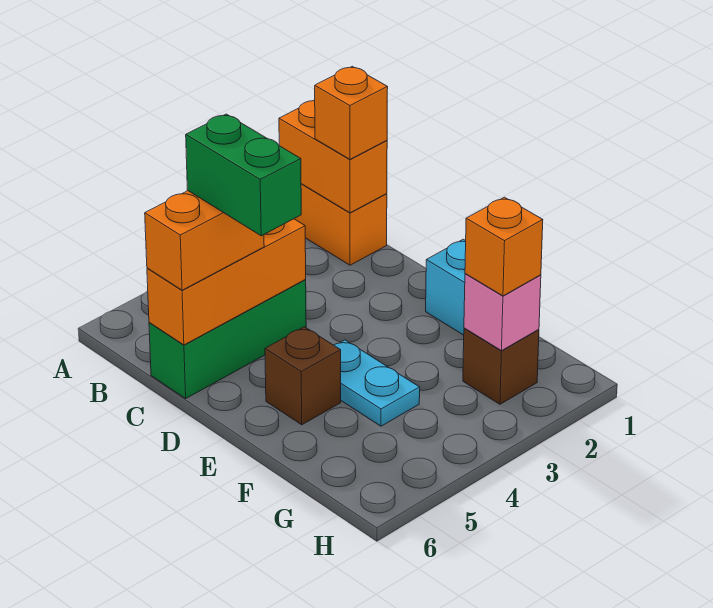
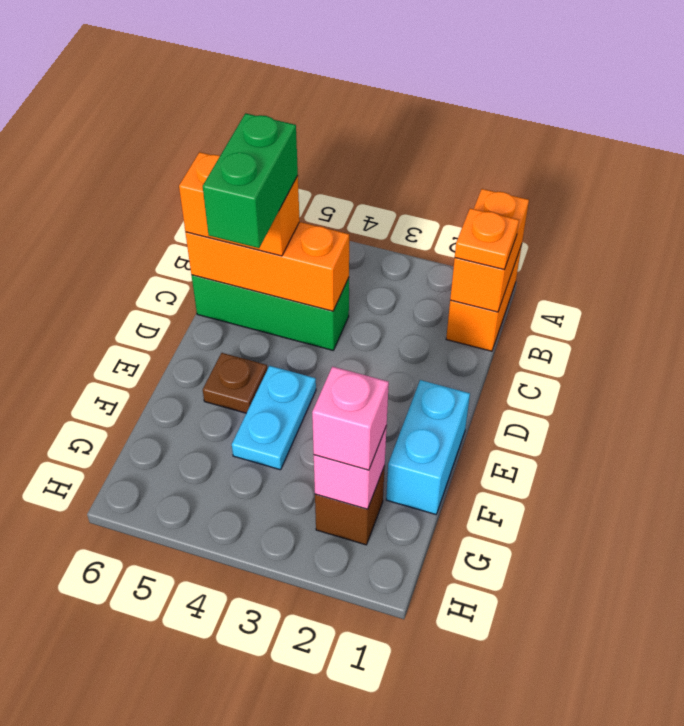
orange brick B1 level 3 -> orange plate B1 level 3
brown brick E5 level 1 -> brown plate E5 level 1
orange brick G2 level 3 -> pink brick G2 level 3

